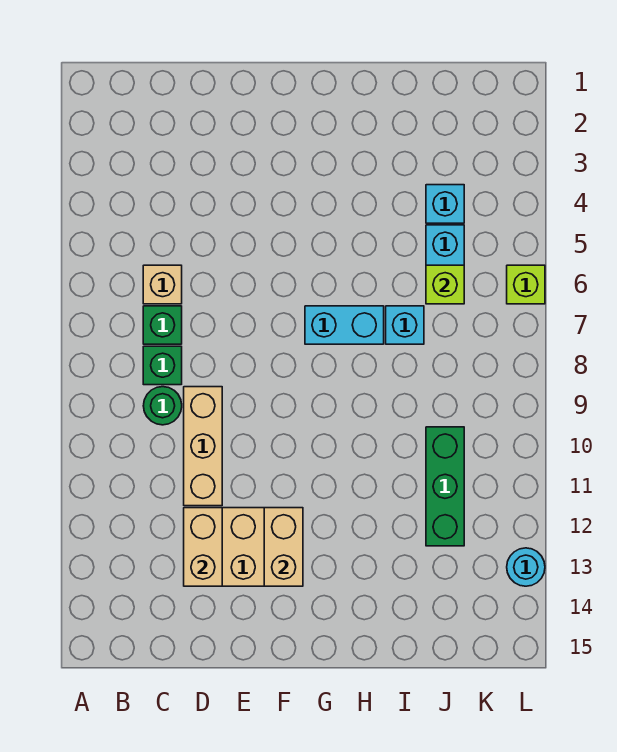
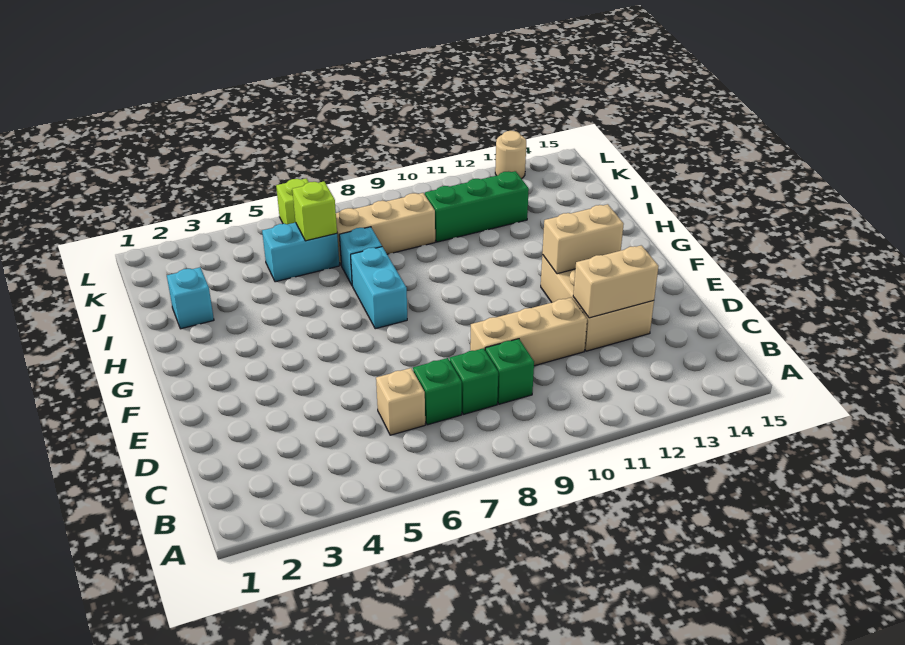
green round brick C9 level 1 -> green brick C9 level 1
cyan brick J4 level 1 -> cyan brick I2 level 1
none -> tan brick J7:J9 level 1
cyan round brick L13 level 1 -> tan round brick L13 level 1

